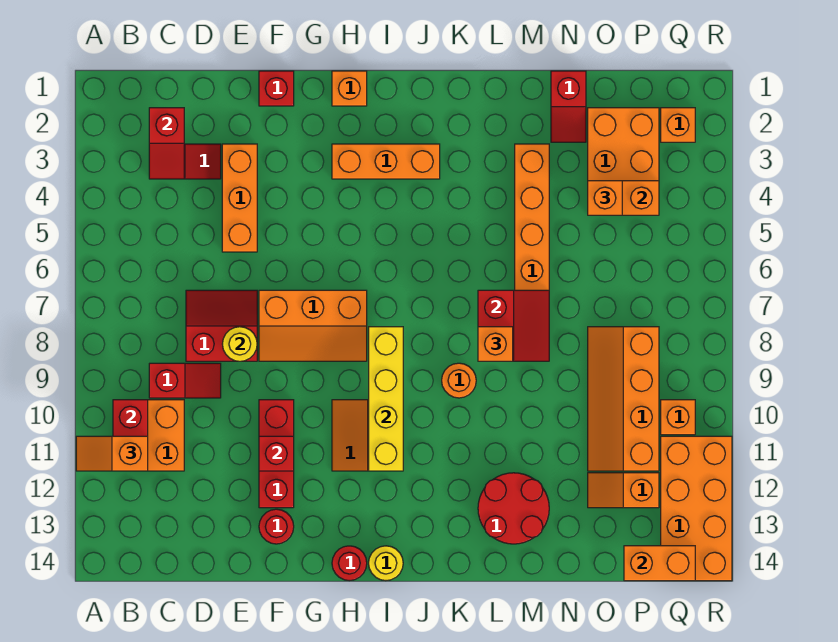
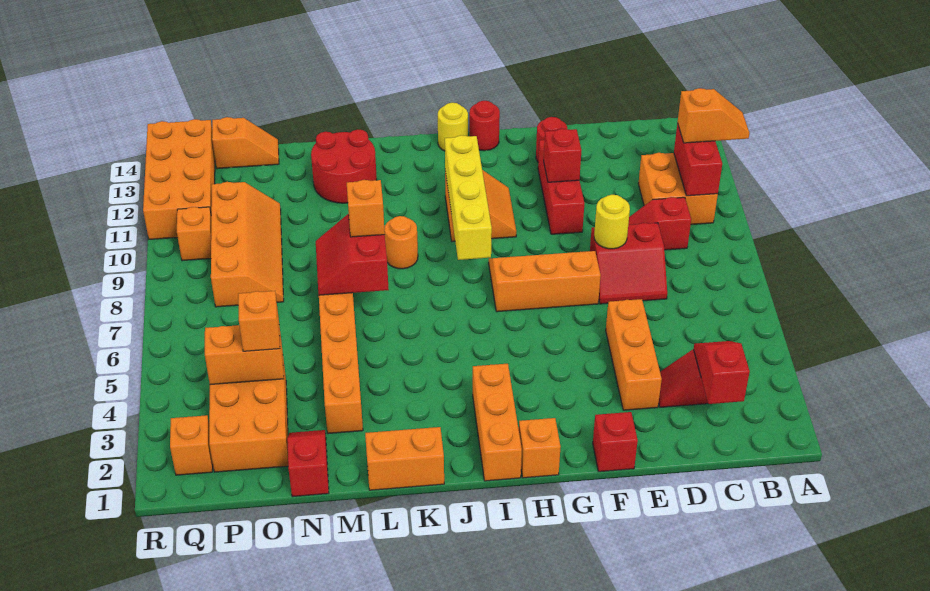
orange brick H3:J3 level 1 -> orange brick I1:I3 level 1
orange slope O12:P12 level 1 top P -> orange slope O14:P14 level 1 top P
orange brick P14:Q14 level 2 -> orange brick K1:L1 level 1

